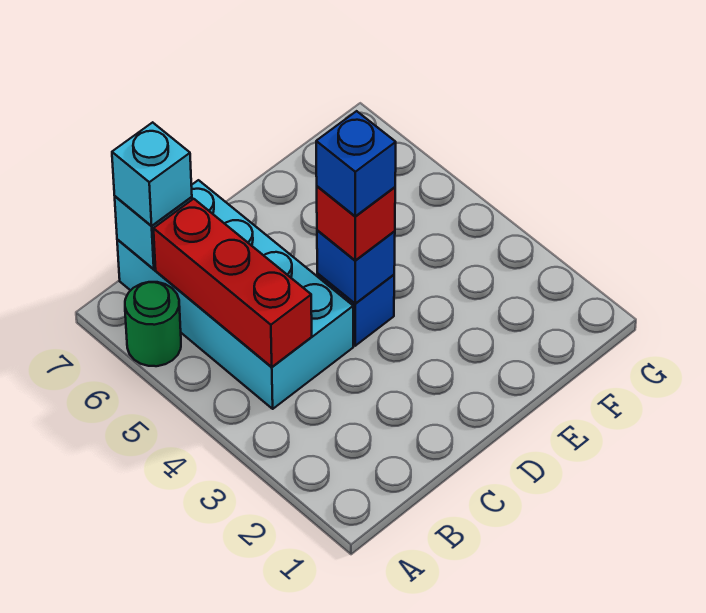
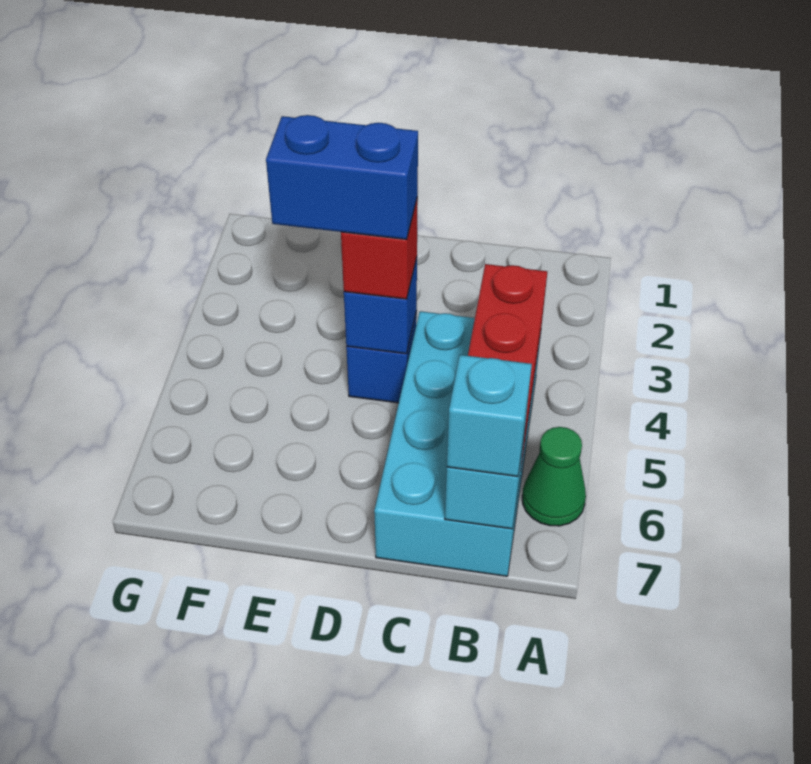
green round brick A6 level 1 -> green cone A6 level 1
blue brick D4 level 4 -> blue brick D4:E4 level 4

